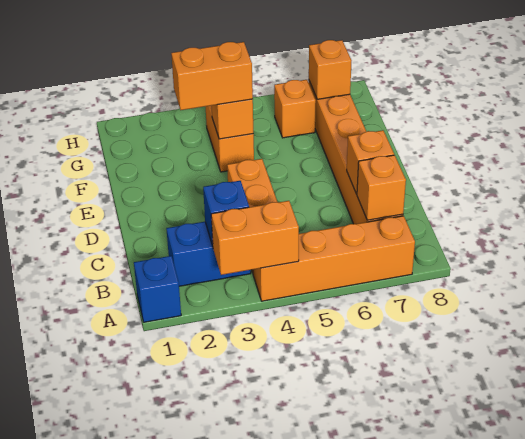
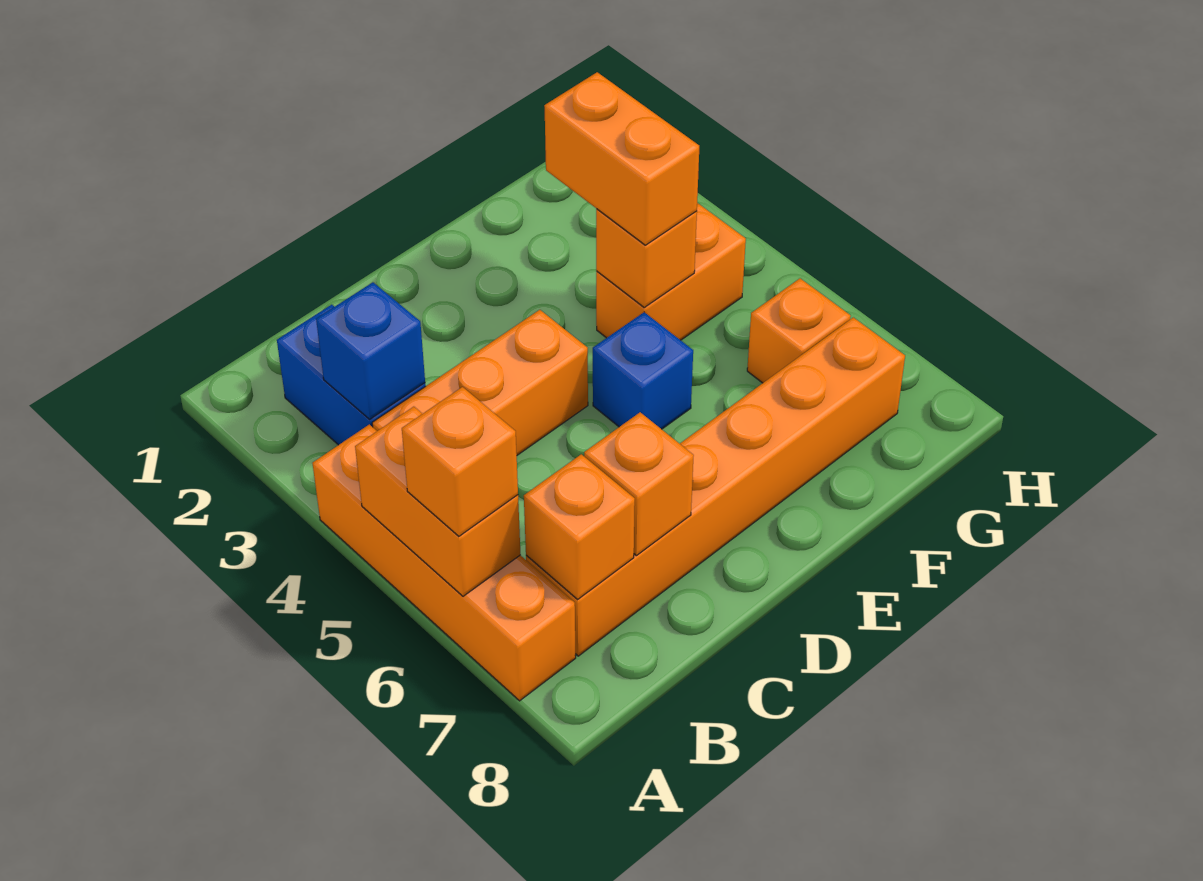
blue brick A1 level 1 -> blue brick E5 level 1
orange brick A3:A4 level 2 -> orange brick A5:A6 level 2
orange brick G7 level 2 -> orange brick A6 level 3

